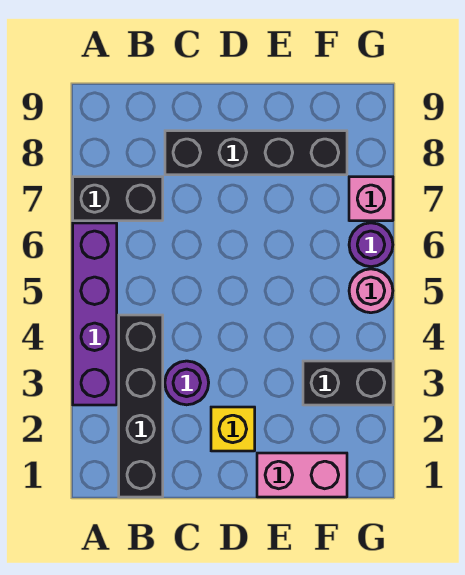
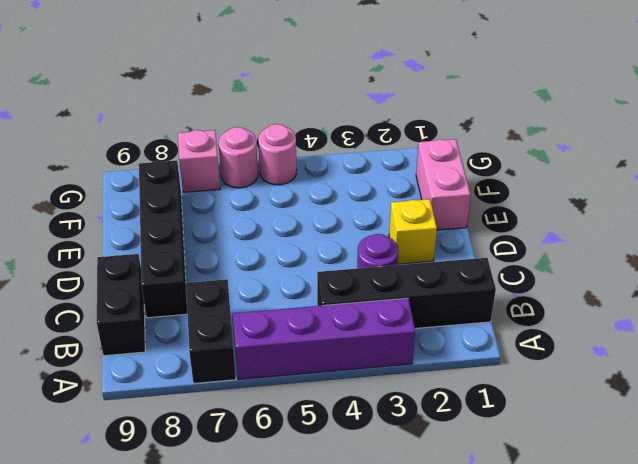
black brick F3:G3 level 1 -> black brick B9:C9 level 1
purple round brick G6 level 1 -> pink round brick G6 level 1

